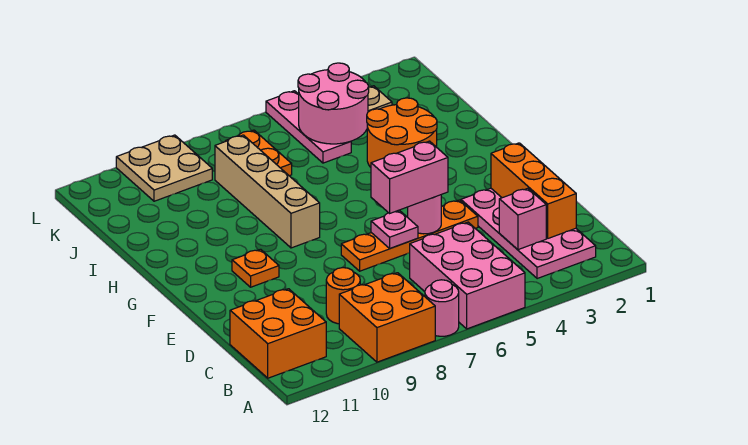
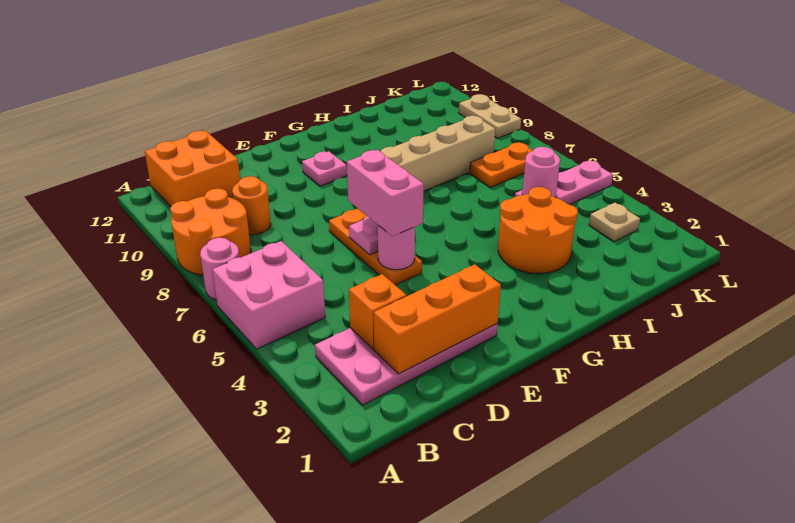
pink brick A5:C6 level 1 -> pink brick A5:B6 level 1
orange brick A8:B9 level 1 -> orange round brick A8:B9 level 1
pink brick C3 level 2 -> orange brick C3 level 2
orange plate E4:E7 level 1 -> orange plate E5:E7 level 1
orange plate F10 level 1 -> pink plate F10 level 1
pink round brick J4:K5 level 2 -> pink round brick J5 level 2
tan plate K9:L10 level 1 -> tan plate L9:L10 level 1

